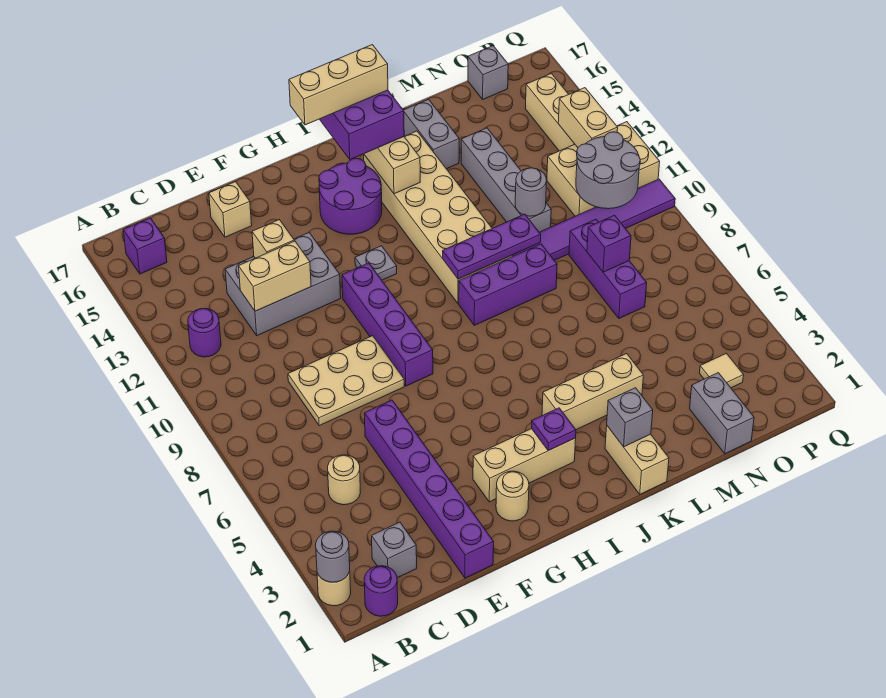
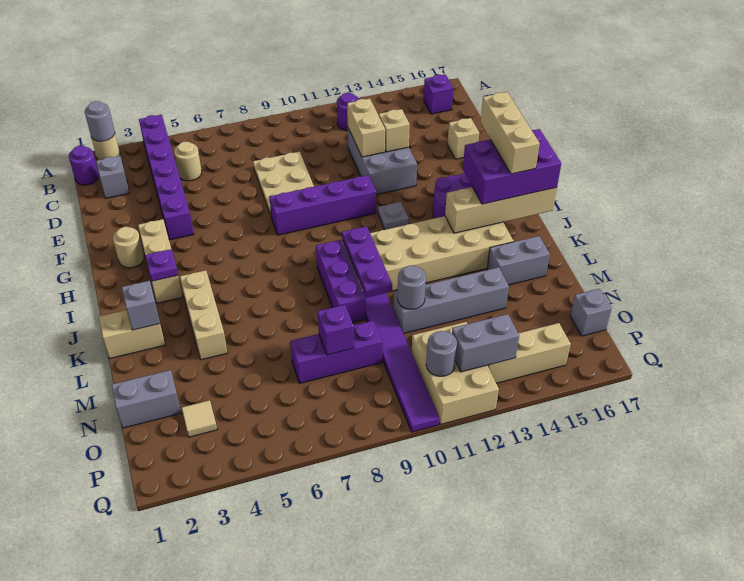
purple brick E1:E6 level 1 -> purple brick A4:F4 level 1
grey round brick O10:P11 level 2 -> grey round brick P11 level 2
tan brick P12:P13 level 2 -> grey brick P12:P13 level 2

